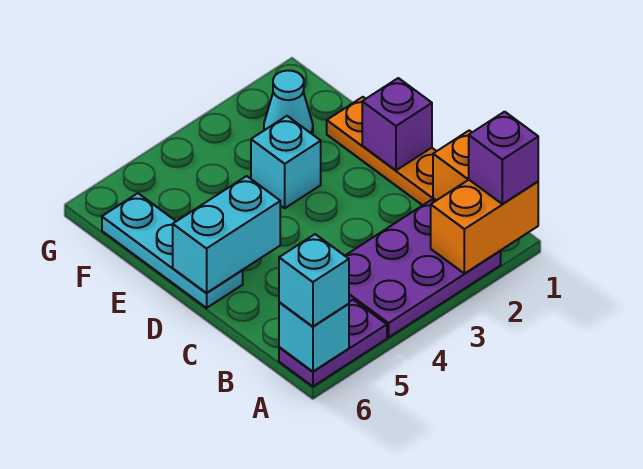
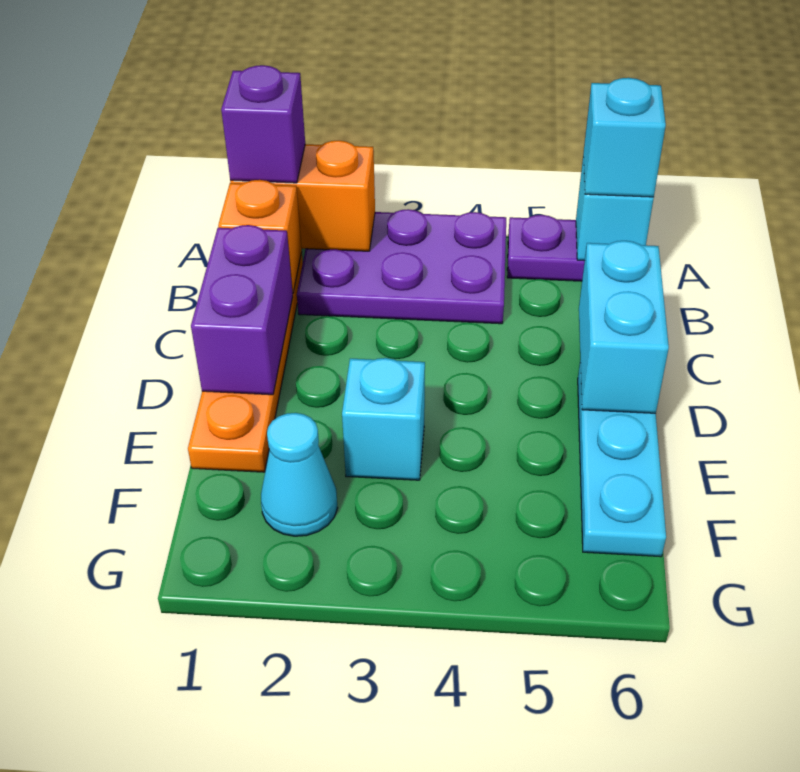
purple brick D1 level 2 -> purple brick C1:D1 level 2
cyan brick D5:D6 level 2 -> cyan brick C6:D6 level 2

